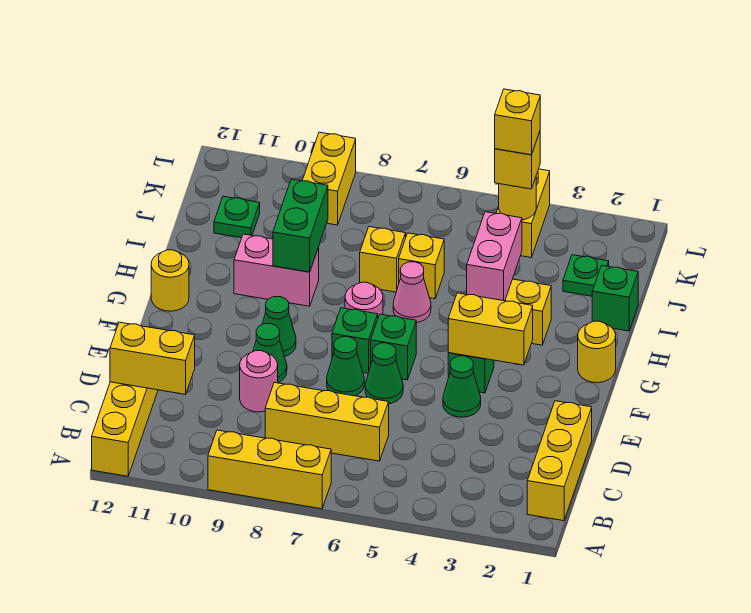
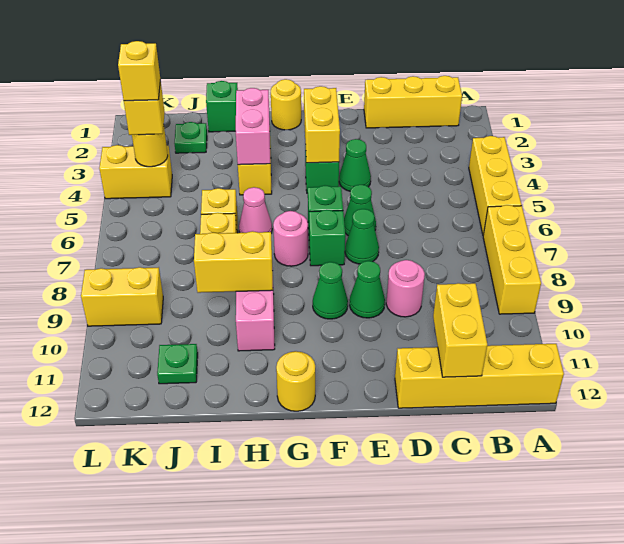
yellow brick C6:C8 level 1 -> yellow brick A4:A6 level 1
pink brick H4:I4 level 2 -> pink brick H3:H4 level 2
green brick H9:I9 level 2 -> yellow brick H9:I9 level 2

